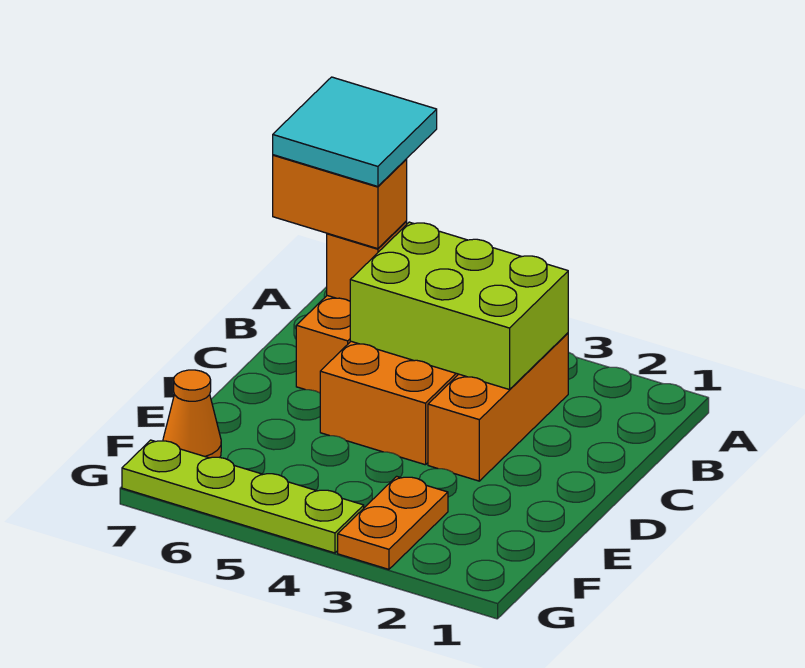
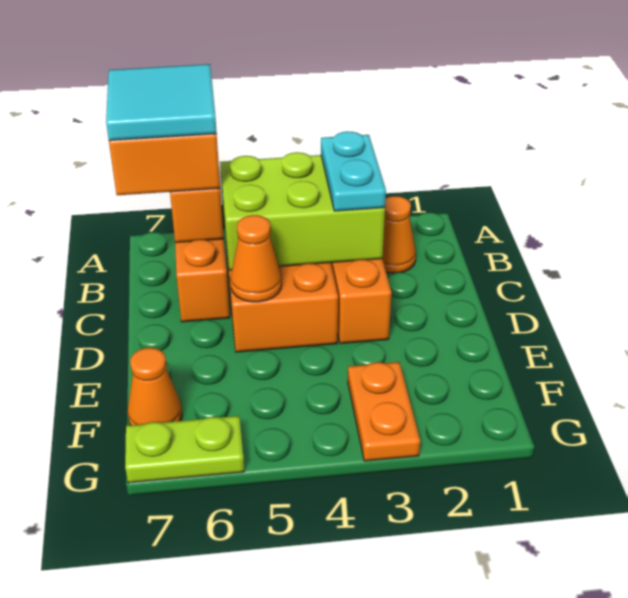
none -> orange cone B2 level 1
none -> cyan plate B3:C3 level 3
none -> orange cone D5 level 2
lime plate G4:G7 level 1 -> lime plate G6:G7 level 1

